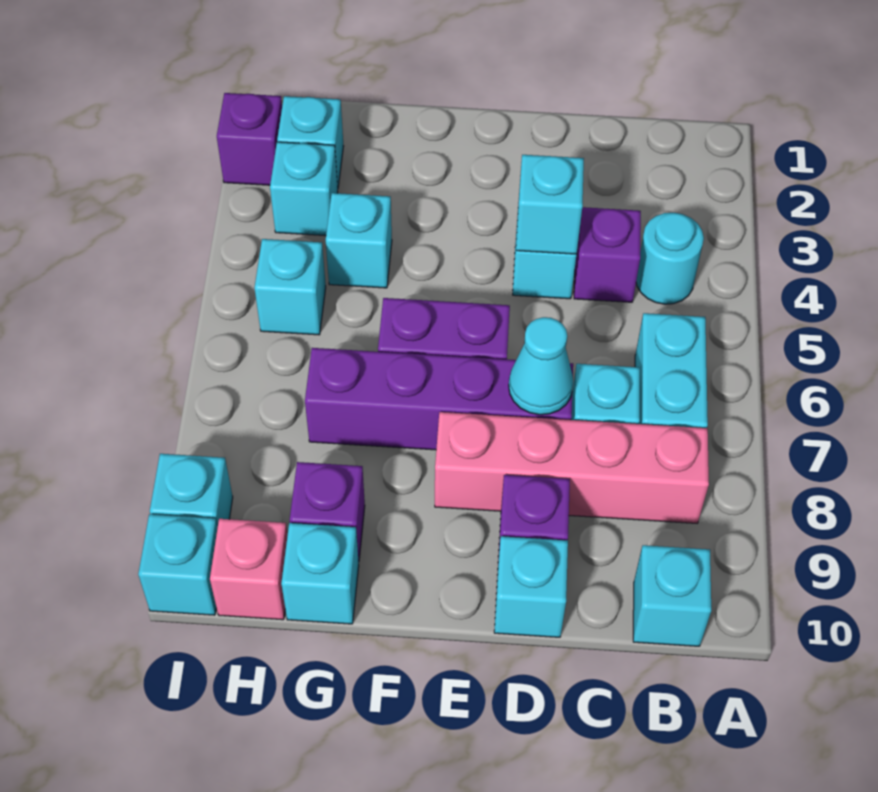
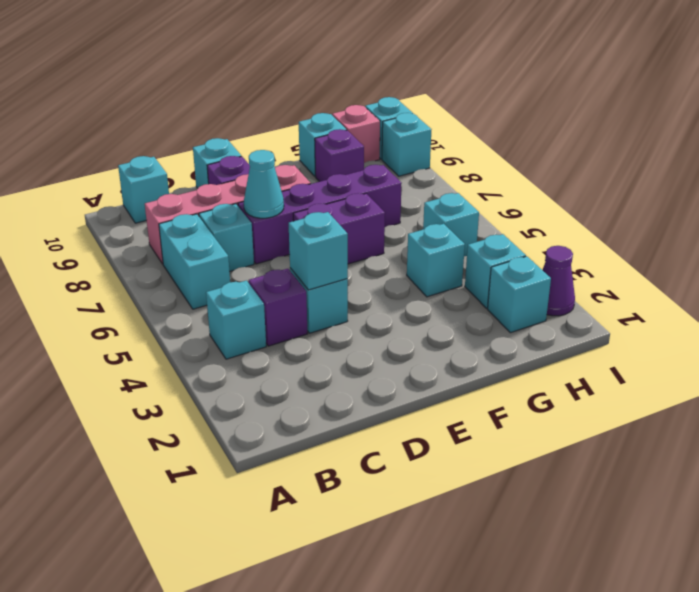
cyan round brick B4 level 1 -> cyan brick B4 level 1
purple brick I2 level 1 -> purple cone I2 level 1

